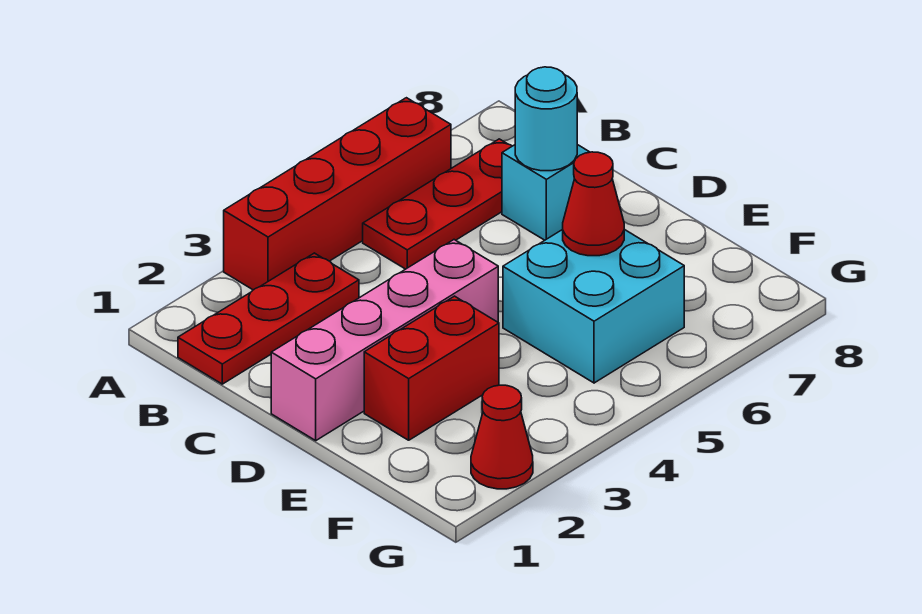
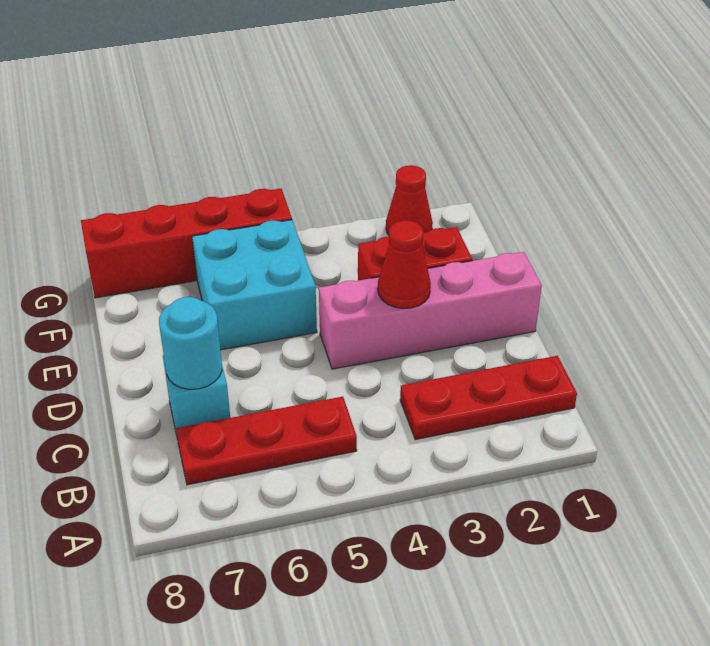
red brick A3:A6 level 1 -> red brick G5:G8 level 1
red cone E6 level 2 -> red cone D3 level 2

